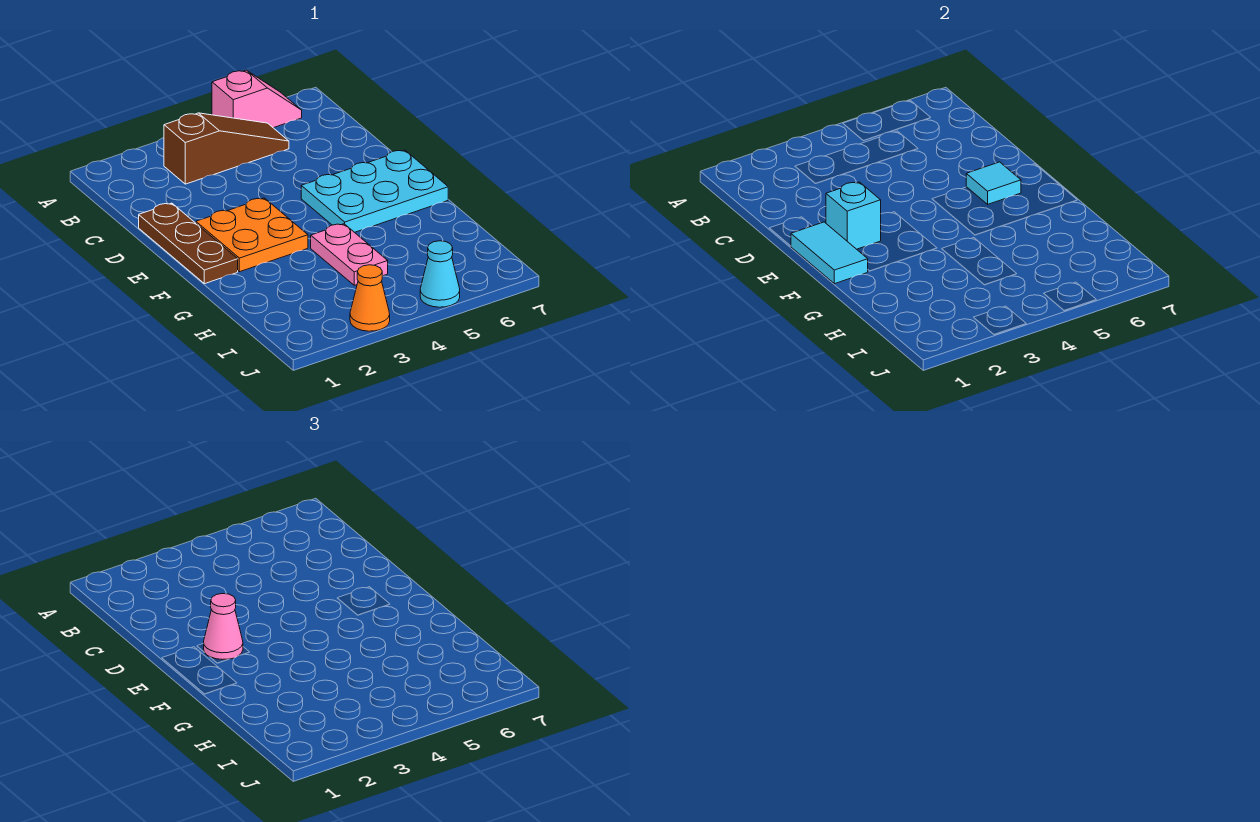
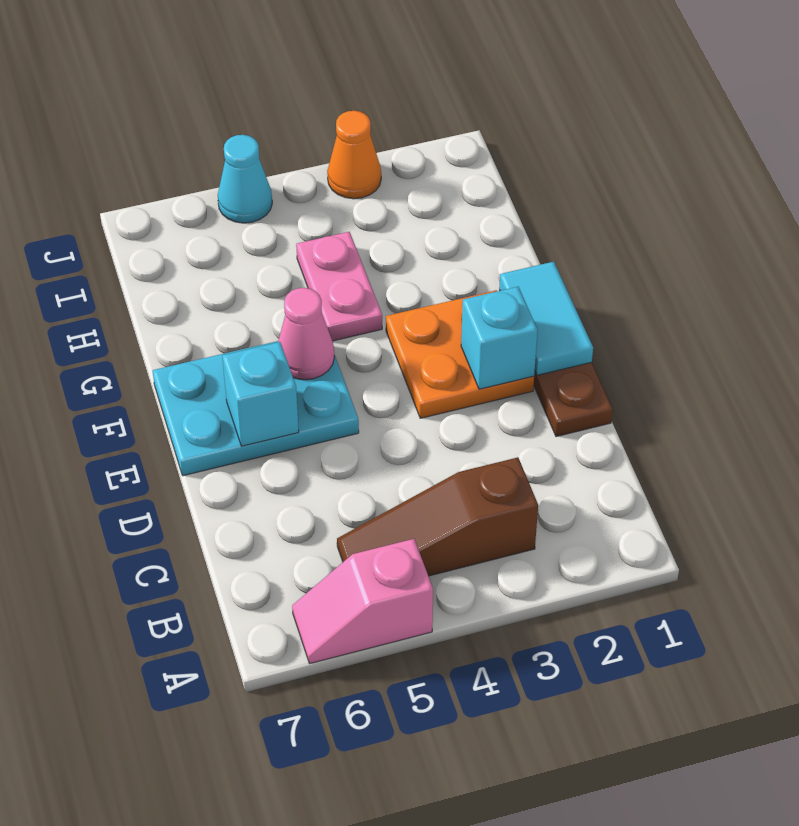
pink cone E2 level 3 -> pink cone F5 level 2
cyan tile E6 level 2 -> cyan brick E6 level 2

